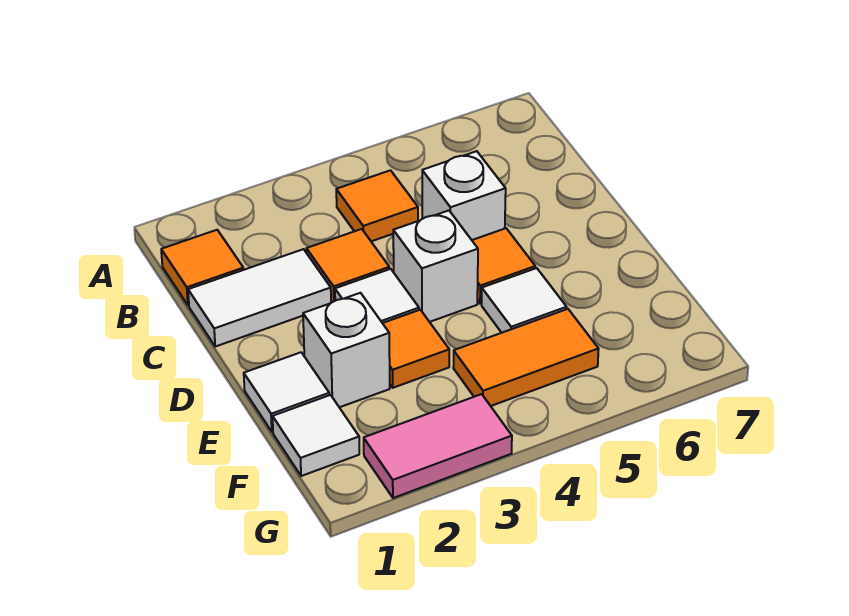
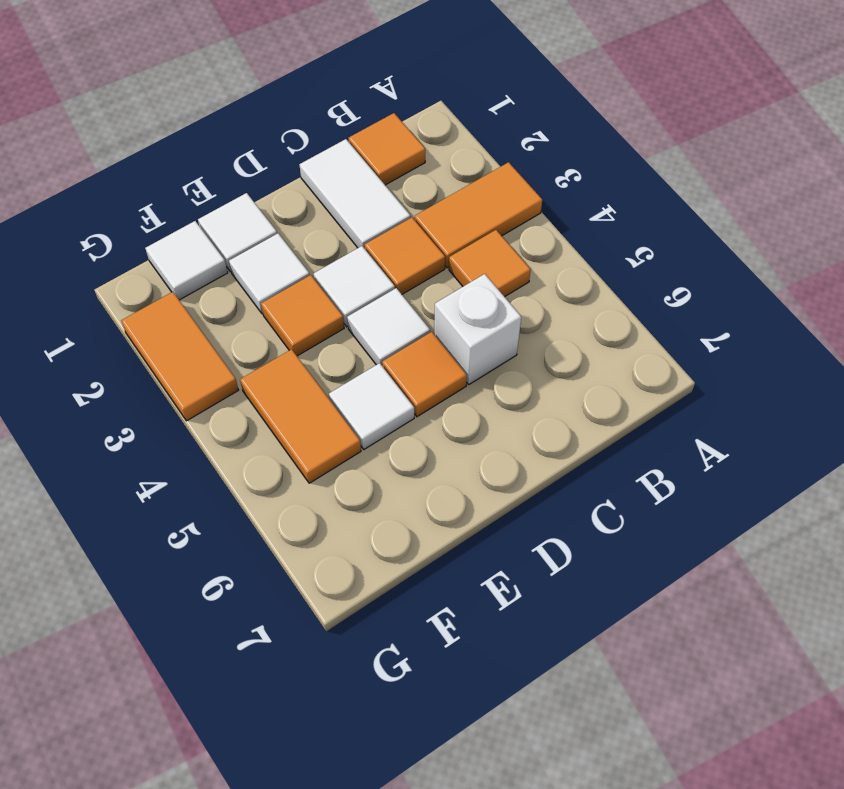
none -> orange tile A3:B3 level 1
white brick D4 level 1 -> white tile D4 level 1
white brick E2 level 1 -> white tile E2 level 1
pink tile G2:G3 level 1 -> orange tile G2:G3 level 1

